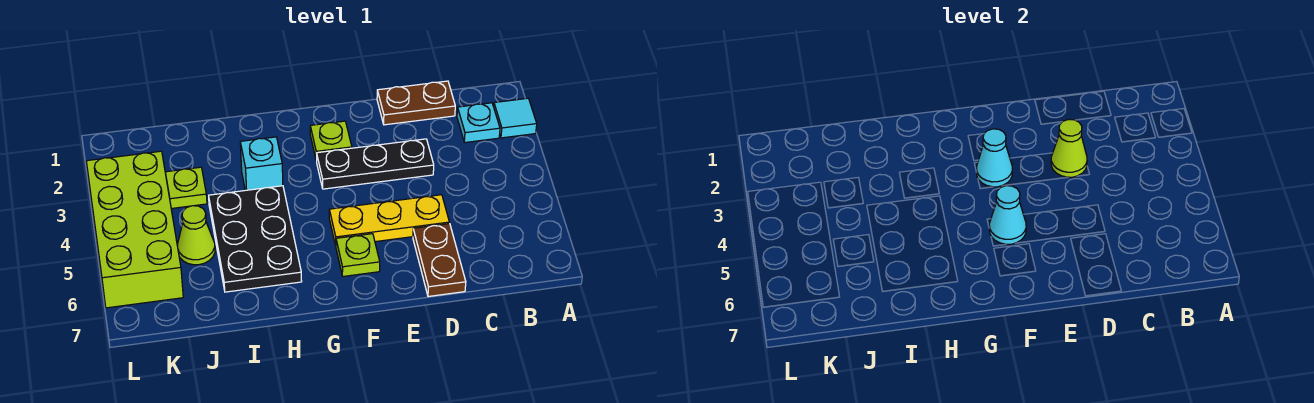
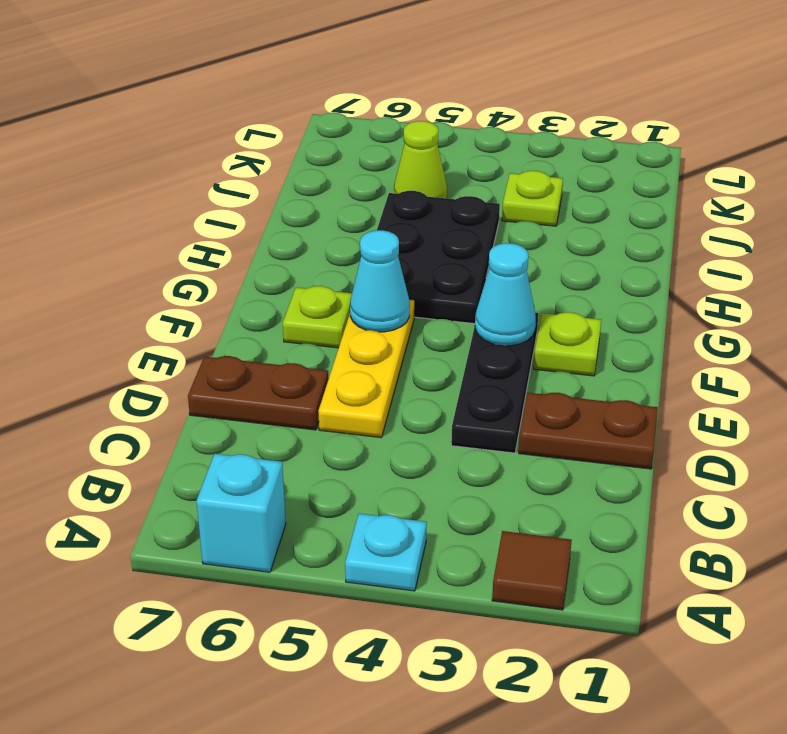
cyan tile A2 level 1 -> brown tile A2 level 1
cyan plate B2 level 1 -> cyan plate A4 level 1
brown plate C1:D1 level 1 -> brown plate D1:D2 level 1
lime cone D3 level 2 -> none
cyan brick H3 level 1 -> cyan brick A6 level 1
black plate H4:I6 level 1 -> black plate G4:I5 level 1
lime brick K3:L6 level 1 -> none

